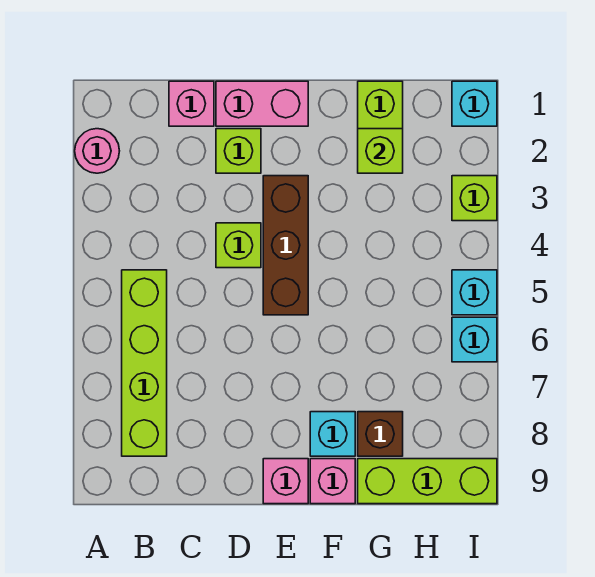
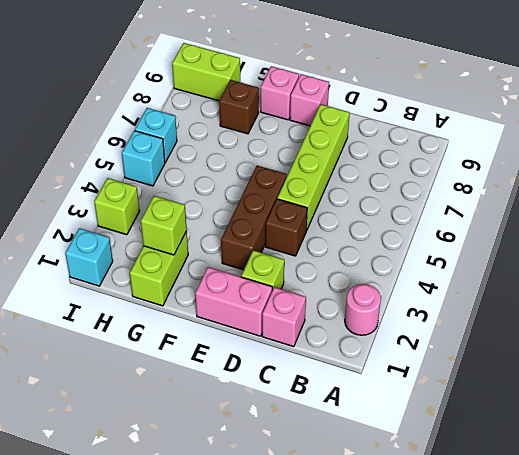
lime brick B5:B8 level 1 -> lime brick D5:D8 level 1
lime brick D4 level 1 -> brown brick D4 level 1
cyan brick F8 level 1 -> none
lime brick G9:I9 level 1 -> lime brick H9:I9 level 1

